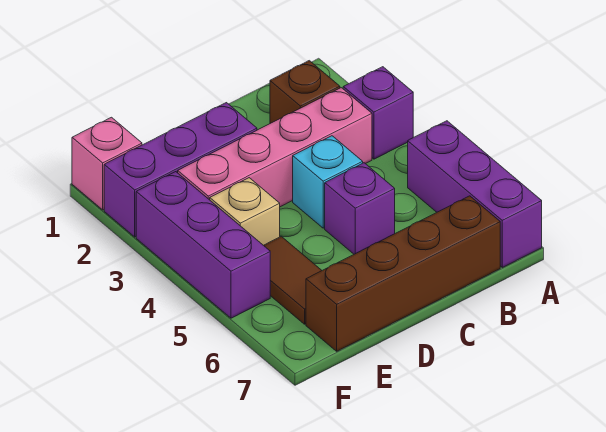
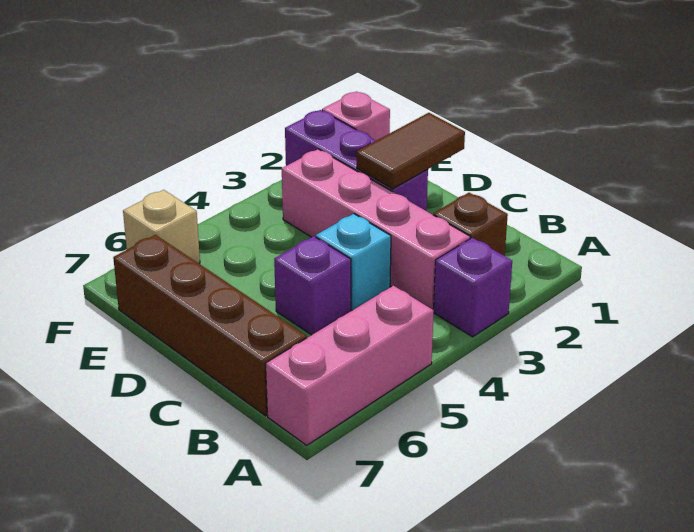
purple brick A5:A7 level 1 -> pink brick A5:A7 level 1
tan brick E4 level 1 -> tan brick F6 level 1
brown tile E5:E6 level 1 -> brown tile D1:D2 level 2
purple brick F3:F5 level 1 -> none

